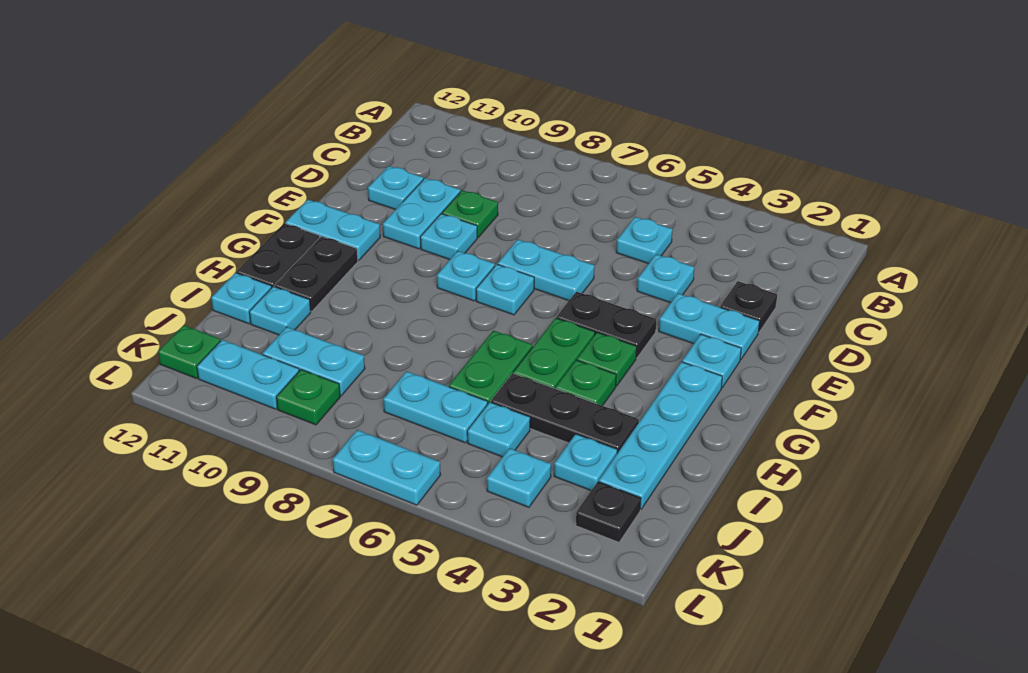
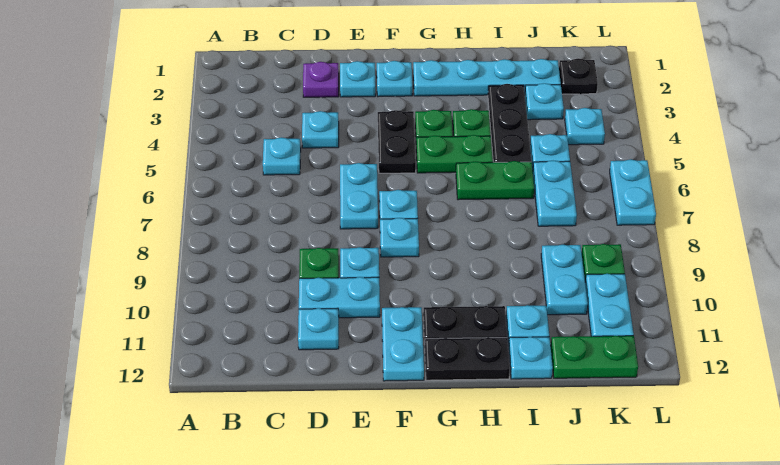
black plate D2 level 1 -> purple plate D2 level 1
cyan plate E2:E3 level 1 -> cyan plate E2 level 1
green plate K12 level 1 -> green plate J12:K12 level 1

